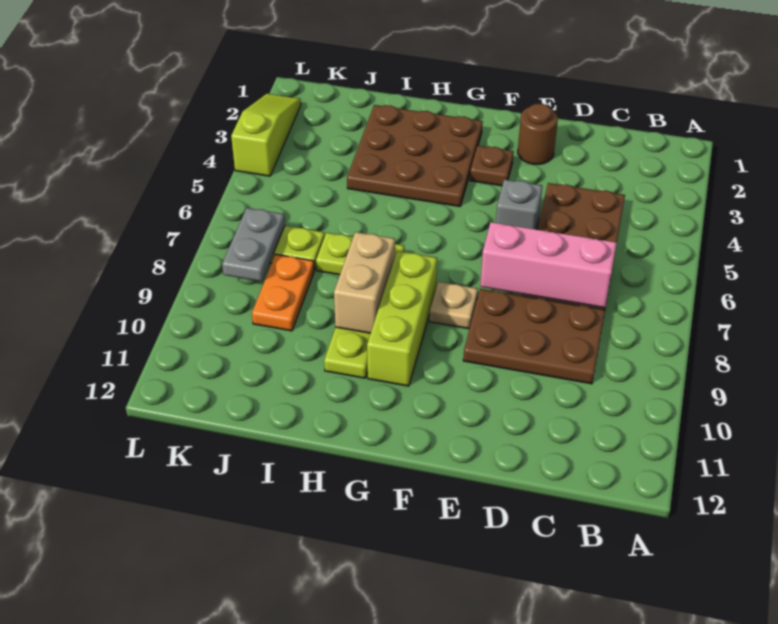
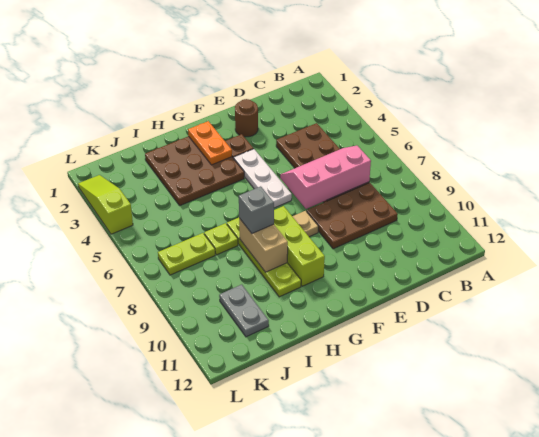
grey brick E5 level 1 -> grey brick H8 level 3
none -> white plate F4:F6 level 1
orange plate J8:J9 level 1 -> orange plate G2:G3 level 2
grey plate K7:K8 level 2 -> grey plate J10:J11 level 1

